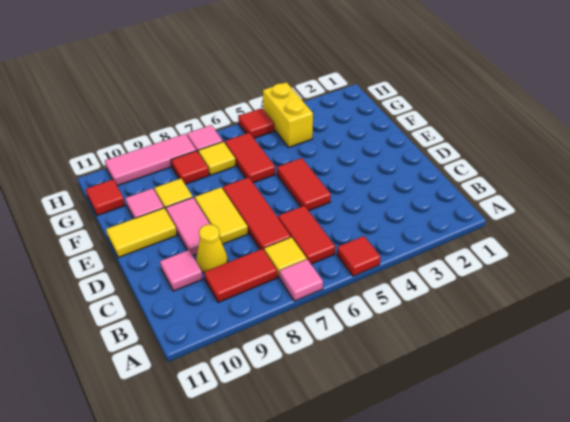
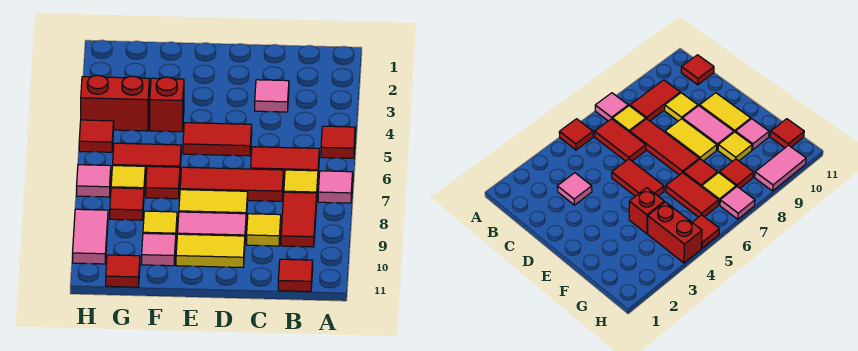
none -> red tile B11 level 1
yellow cone C9 level 1 -> yellow tile C9 level 1
pink tile C10 level 1 -> pink tile C3 level 1
yellow tile E10:E11 level 1 -> yellow tile D10:E10 level 1
none -> red brick F4 level 1
none -> red tile F7 level 1
yellow brick G4:H4 level 1 -> red brick G4:H4 level 1
pink tile H8:H10 level 1 -> pink tile H9:H10 level 1

